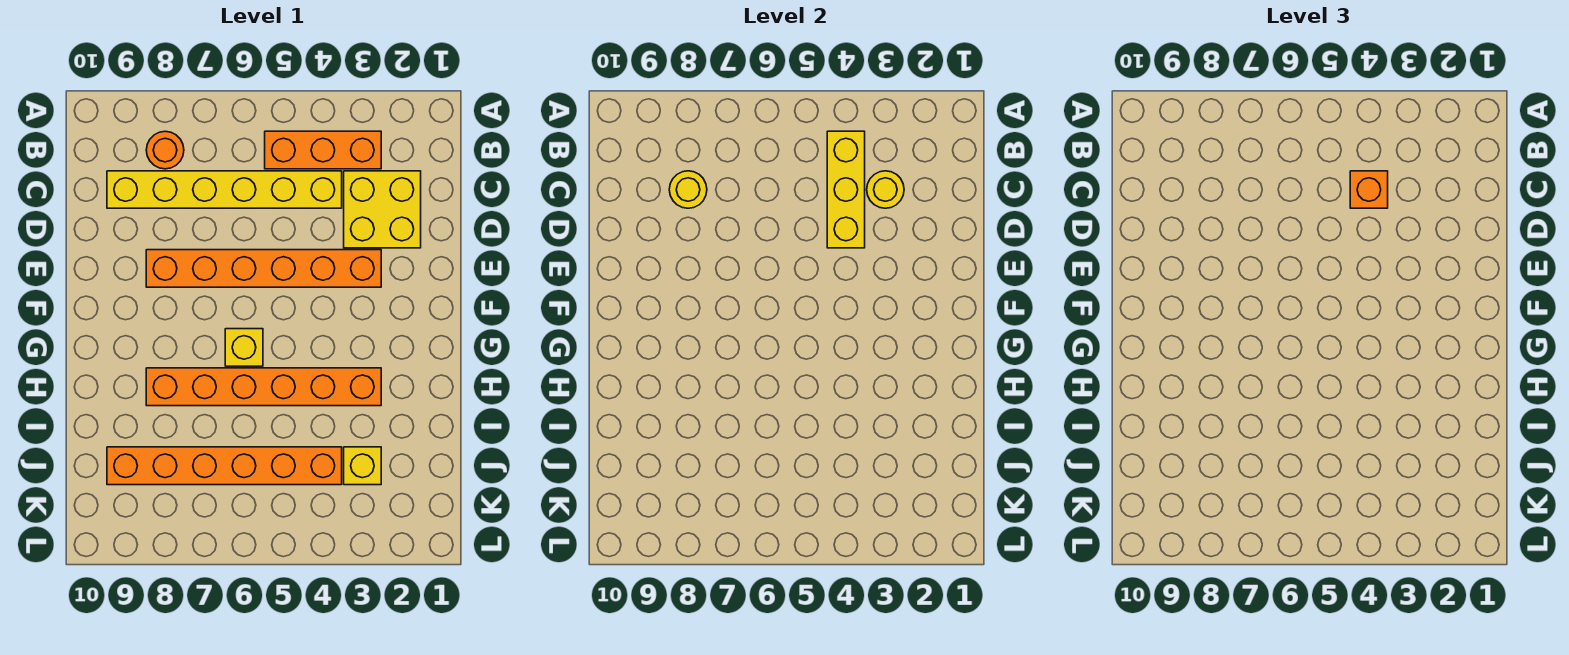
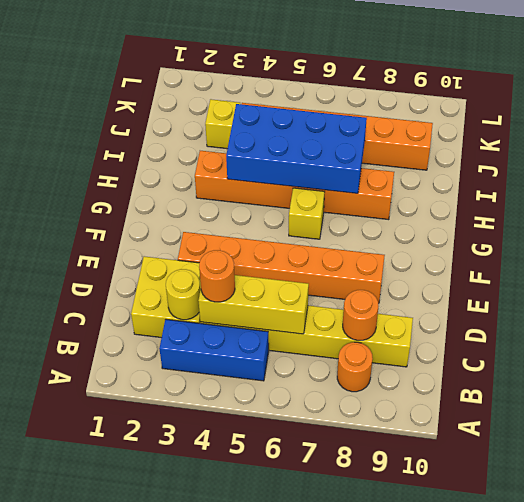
orange brick B3:B5 level 1 -> blue brick B3:B5 level 1
yellow brick B4:D4 level 2 -> yellow brick C4:C6 level 2
orange brick C4 level 3 -> orange round brick C4 level 3
yellow round brick C8 level 2 -> orange round brick C8 level 2
none -> blue brick H4:I7 level 2

